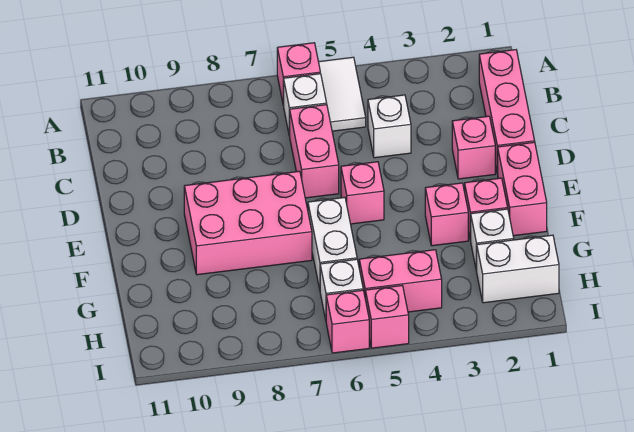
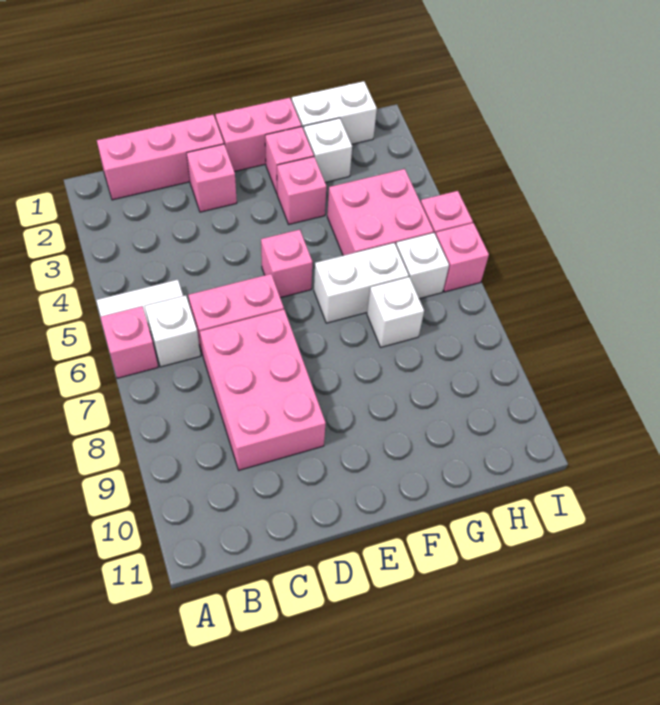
white brick C4 level 1 -> white brick G7 level 1
pink brick E7:F9 level 1 -> pink brick C7:D9 level 1
white brick H1:H2 level 1 -> white brick G1:H1 level 1
pink brick H4:H5 level 1 -> pink brick G4:H5 level 1

